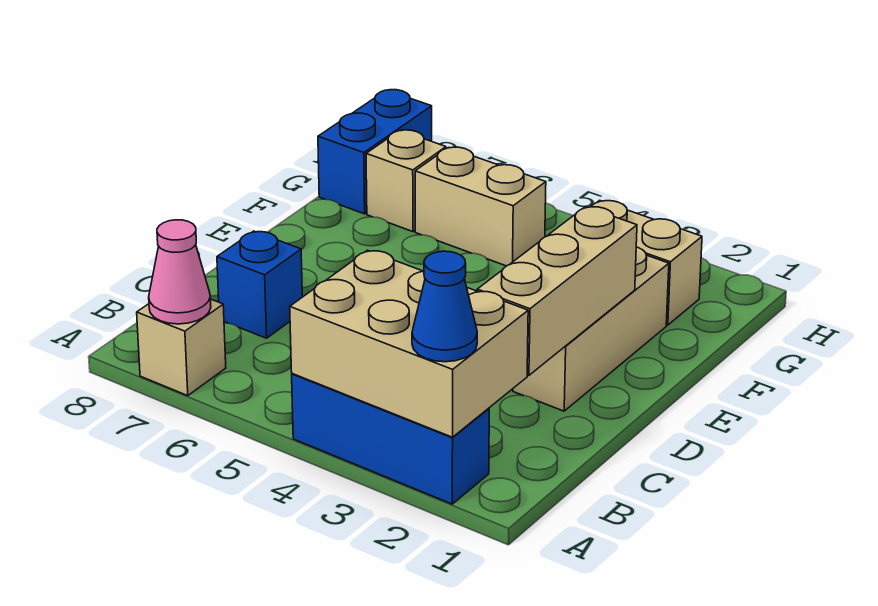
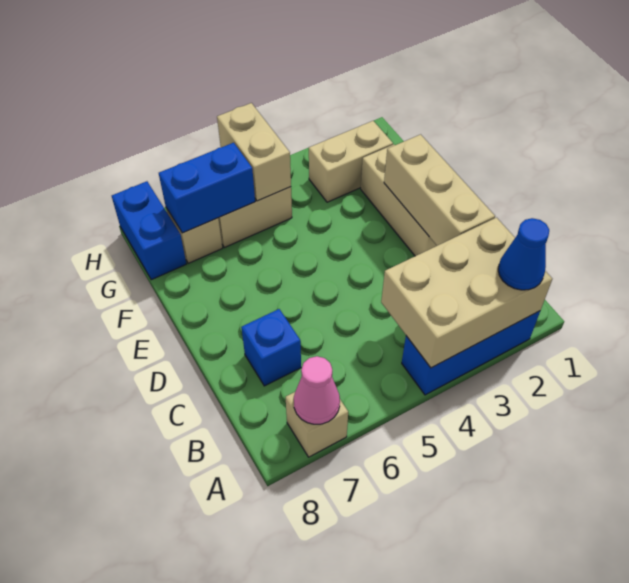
none -> tan brick G5:H5 level 2
none -> blue brick G6:G7 level 2

